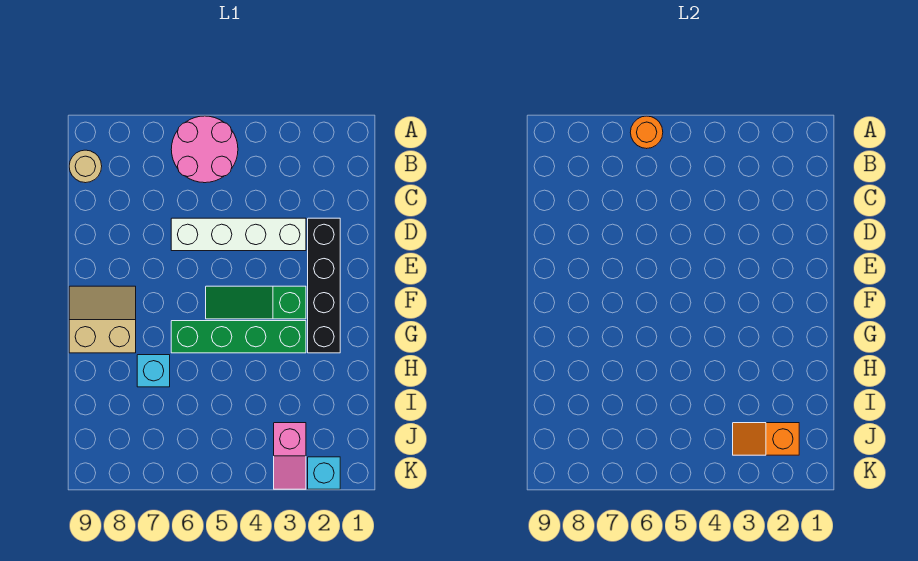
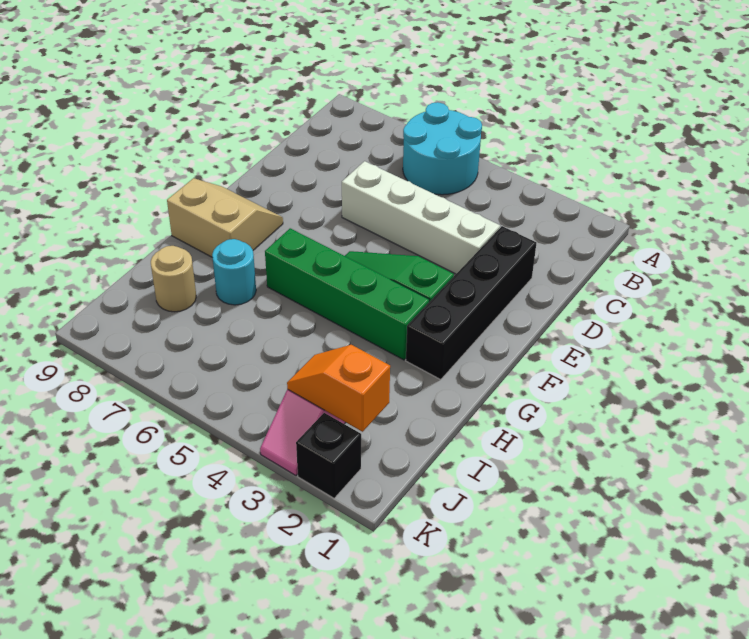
pink round brick A5:B6 level 1 -> cyan round brick A5:B6 level 1
orange round brick A6 level 2 -> none
tan round brick B9 level 1 -> tan round brick I8 level 1
cyan brick H7 level 1 -> cyan round brick H7 level 1
cyan brick K2 level 1 -> black brick K2 level 1

